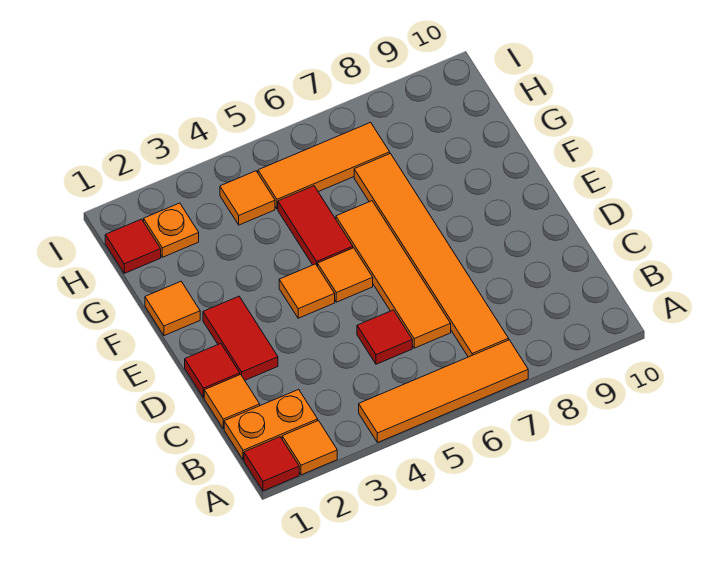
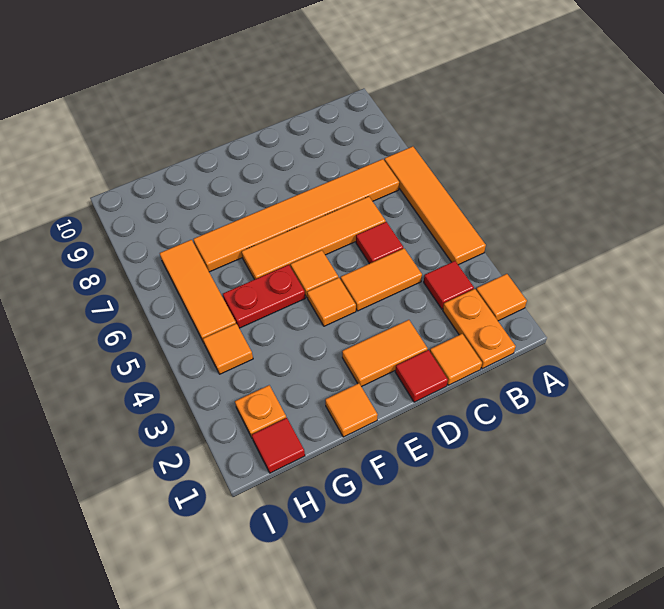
red tile A1 level 1 -> red tile B3 level 1
none -> orange tile C4:D4 level 1
red tile D2:E2 level 1 -> orange tile D2:E2 level 1
red tile F5:G5 level 1 -> red plate F5:G5 level 1

